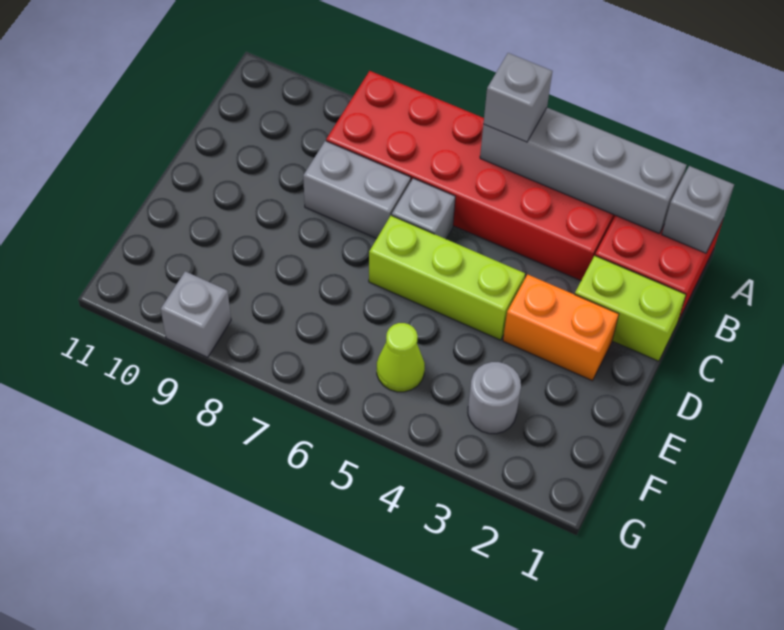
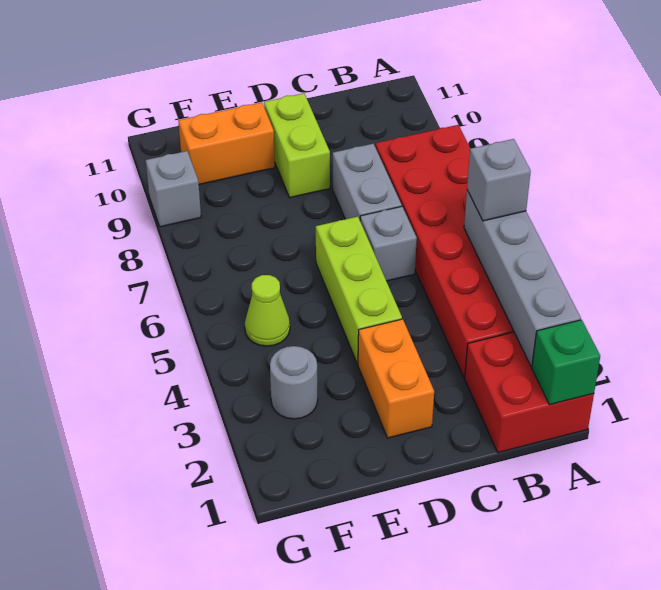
grey brick A1 level 2 -> green brick A1 level 2
lime brick C1:C2 level 1 -> lime brick D9:D10 level 1
none -> orange brick E10:F10 level 1

